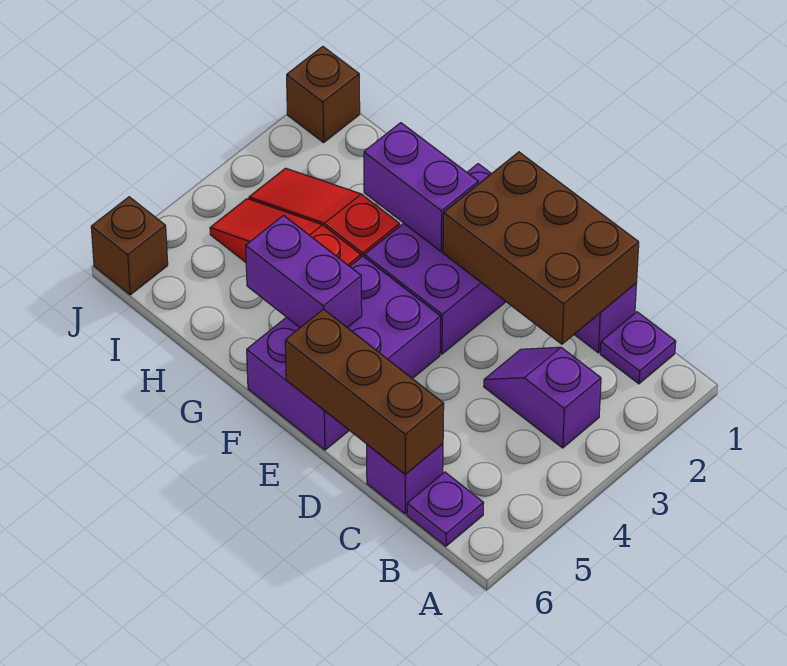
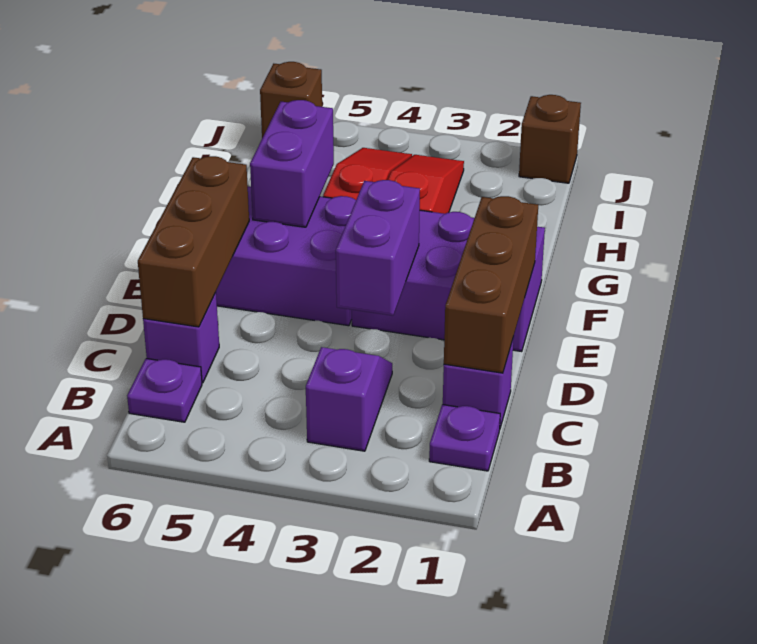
brown brick C1:E2 level 2 -> brown brick C1:E1 level 2
purple brick F2:G2 level 2 -> purple brick D3:E3 level 2

